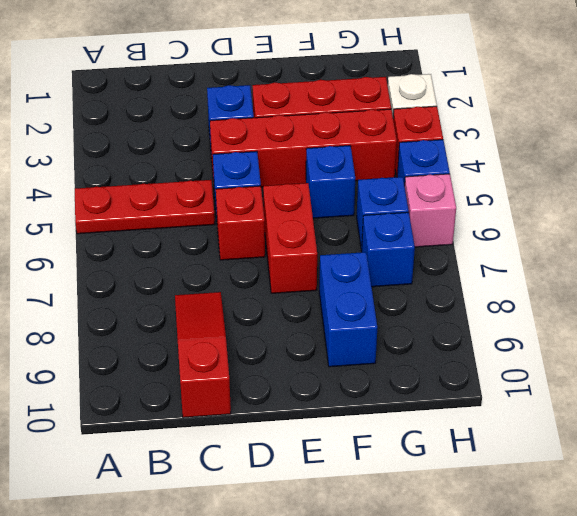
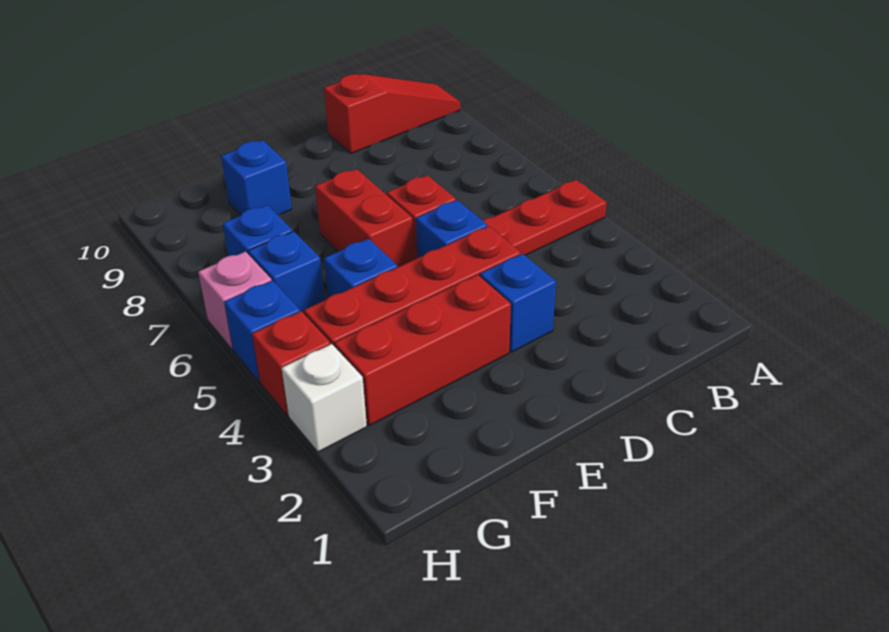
red slope C8:C10 level 1 top 10 -> red slope A10:C10 level 1 top C
blue brick F8:F9 level 1 -> blue brick F9 level 1

